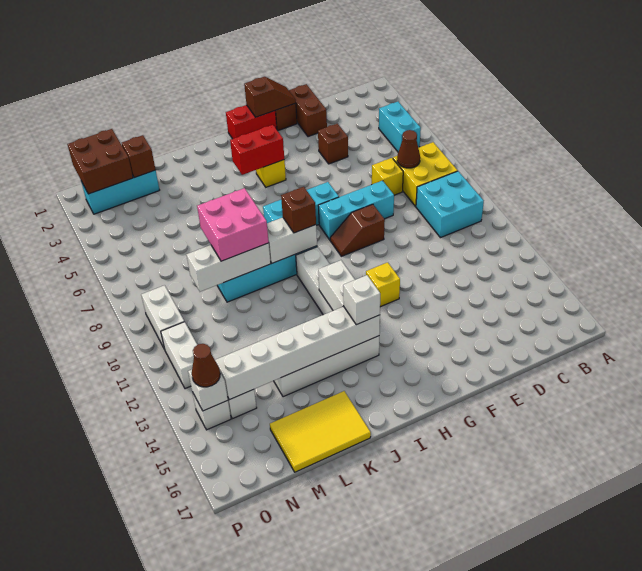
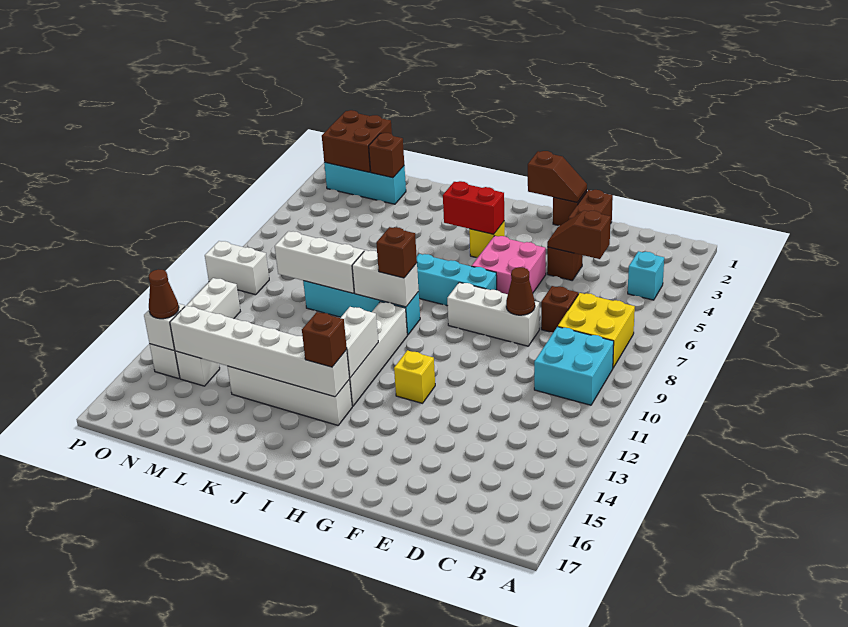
cyan brick B4:B5 level 1 -> cyan brick B4 level 1
brown cone C7 level 2 -> brown cone E8 level 2
yellow brick D7 level 1 -> brown brick D7 level 1
cyan brick E8:G8 level 1 -> white brick E8:G8 level 1
brown slope F9:G9 level 1 top F -> brown slope D4:E4 level 2 top D
red brick G1:H1 level 1 -> none
white brick I14 level 3 -> brown brick I14 level 3
pink brick K8:L9 level 3 -> pink brick F5:G6 level 1
yellow tile K16:M17 level 1 -> none
white brick O9:O10 level 1 -> white brick O9:P9 level 1

